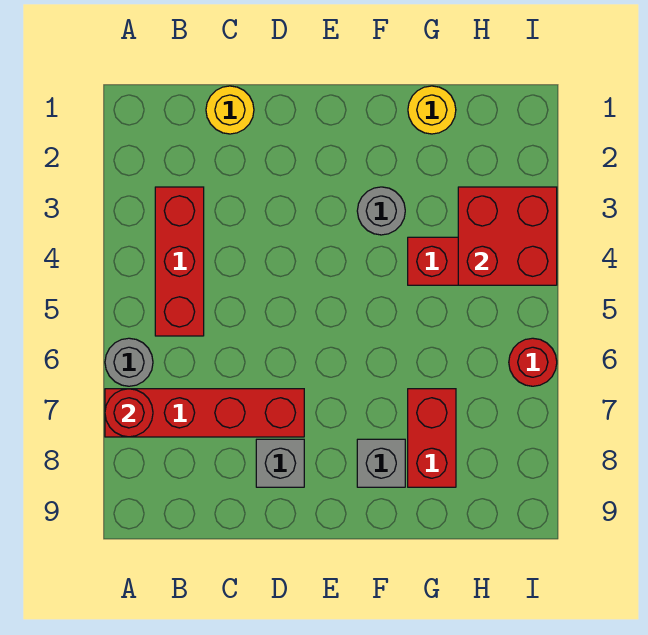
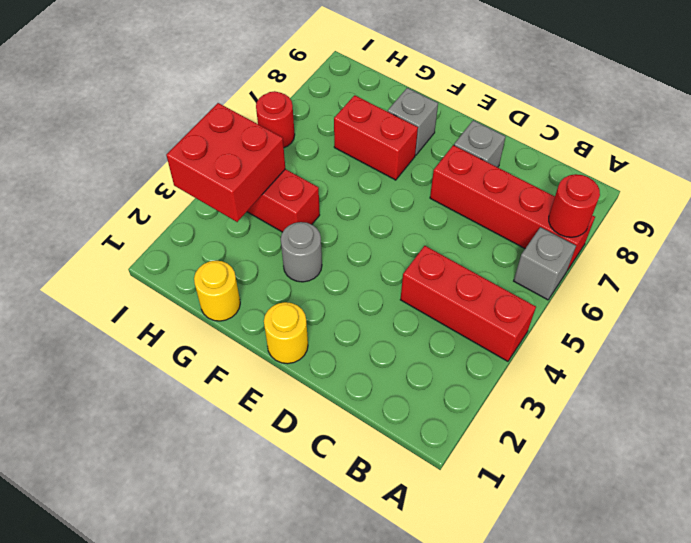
grey round brick A6 level 1 -> grey brick A6 level 1
red brick B3:B5 level 1 -> red brick A4:C4 level 1
yellow round brick C1 level 1 -> yellow round brick E1 level 1
red brick G7:G8 level 1 -> red brick F7:G7 level 1

